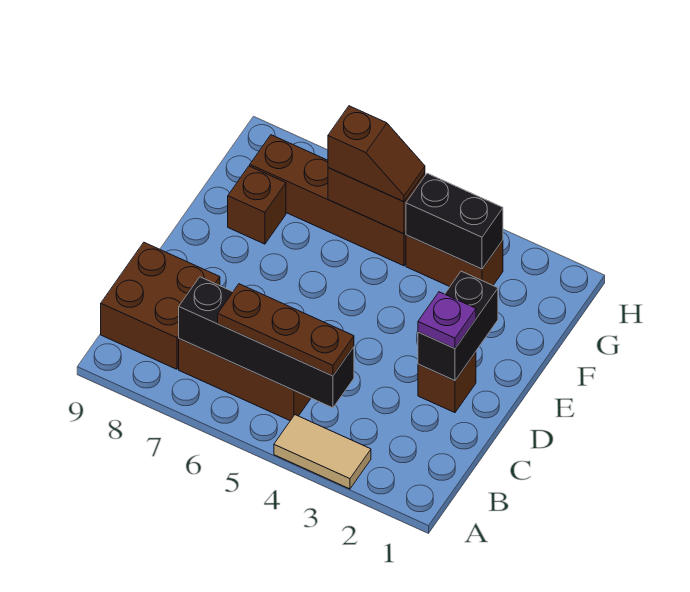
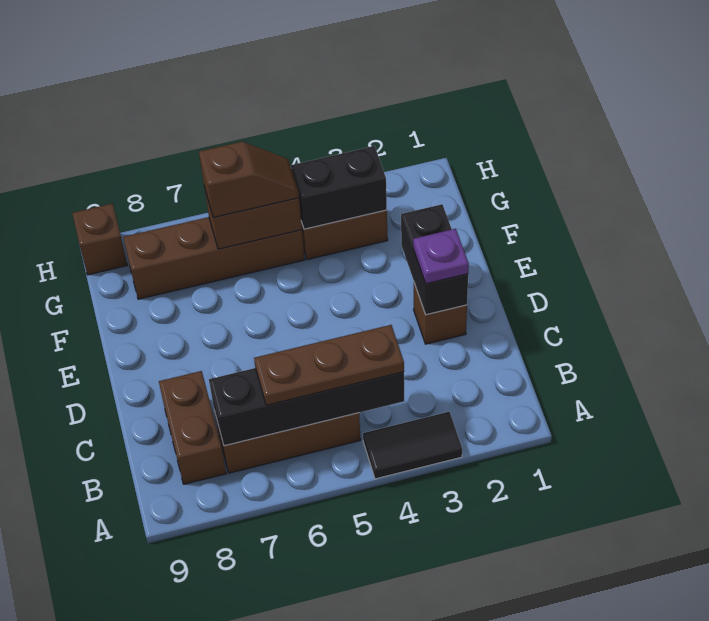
tan tile A3:A4 level 1 -> black tile A3:A4 level 1
brown brick B8:C9 level 1 -> brown brick B8:C8 level 1
brown brick F8 level 1 -> brown brick H9 level 1

